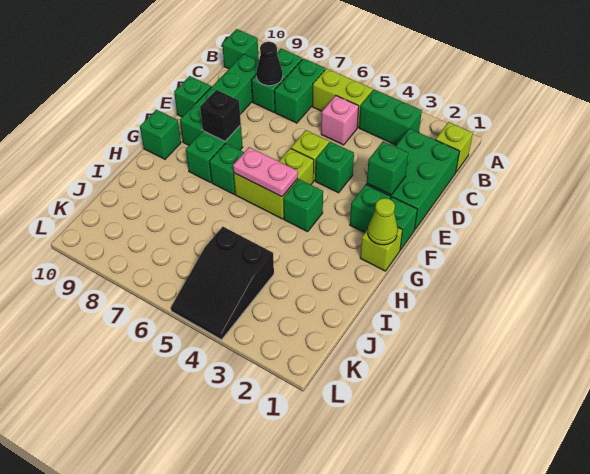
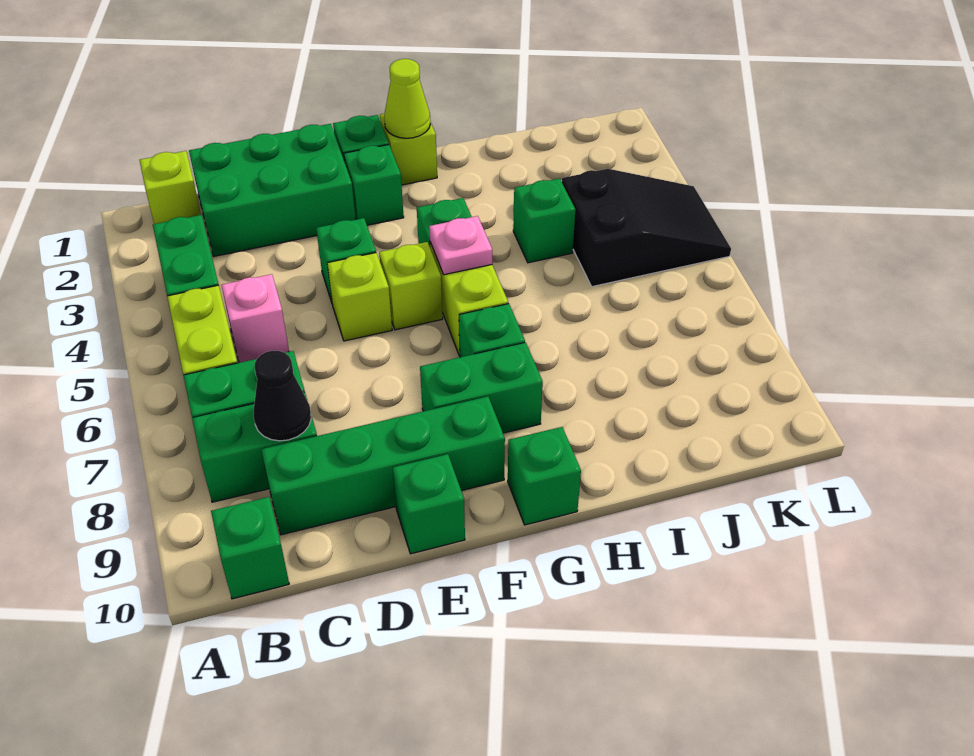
green brick E2 level 2 -> green brick I4 level 1
black brick F8 level 2 -> none
pink plate G5:G6 level 2 -> pink plate G5 level 2

